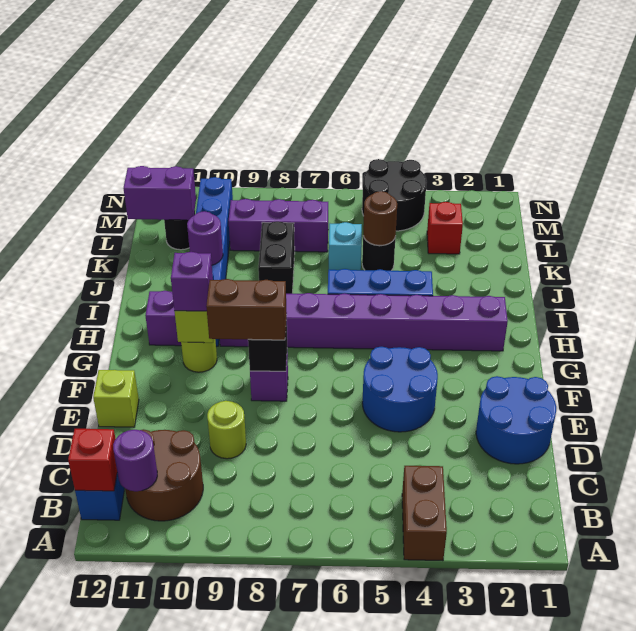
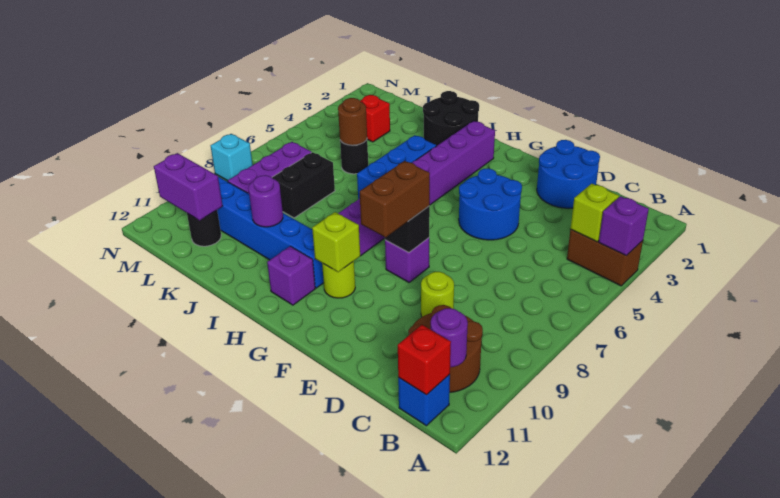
lime brick E12 level 1 -> lime brick B4 level 2
purple brick G10 level 3 -> purple brick A4 level 2
black brick J8:K8 level 1 -> black brick K7:K8 level 1
cyan brick K6 level 1 -> cyan brick N8 level 1
purple brick L11:L12 level 2 -> purple brick L11:M11 level 2
black round brick M4:N5 level 1 -> black round brick I1:J2 level 1

